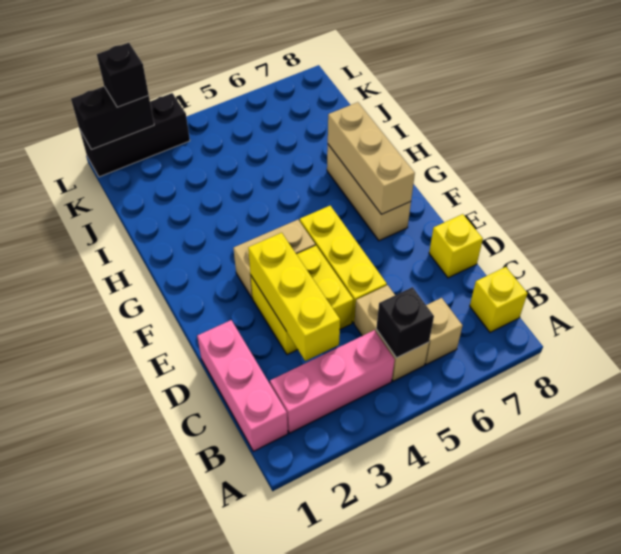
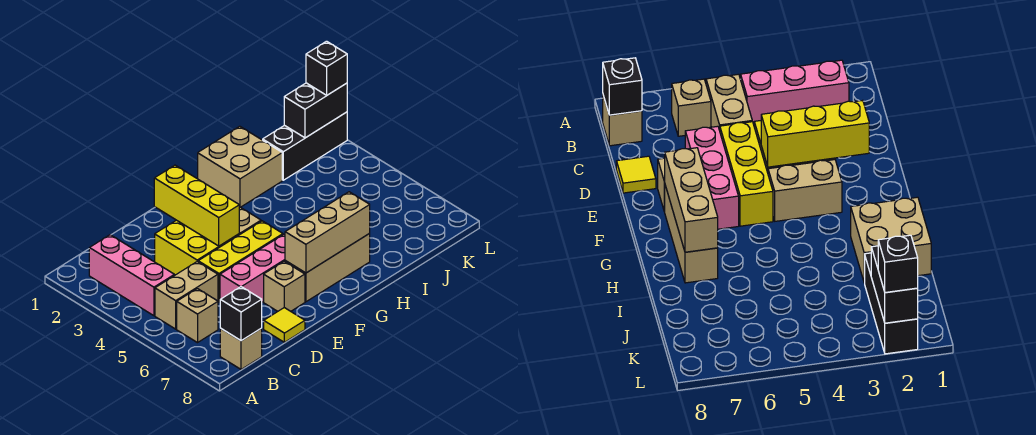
pink brick B1:D1 level 1 -> pink brick D6:F6 level 1
black brick B5 level 2 -> black brick B8 level 2
yellow brick B8 level 1 -> tan brick B8 level 1
yellow brick C3:E3 level 2 -> yellow brick E2:E4 level 2
yellow brick D8 level 1 -> yellow tile D8 level 1
none -> tan brick E7 level 1
none -> tan brick H1:I2 level 1
black brick L1:L3 level 1 -> black brick J2:L2 level 1
black brick L1:L2 level 2 -> black brick K2:L2 level 2

